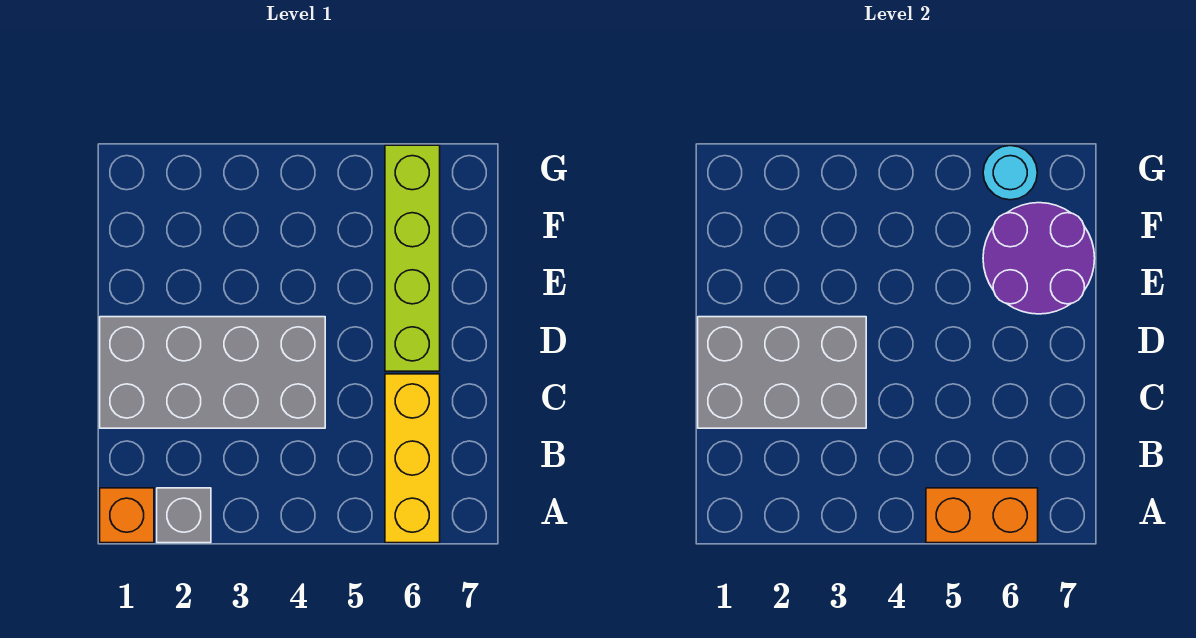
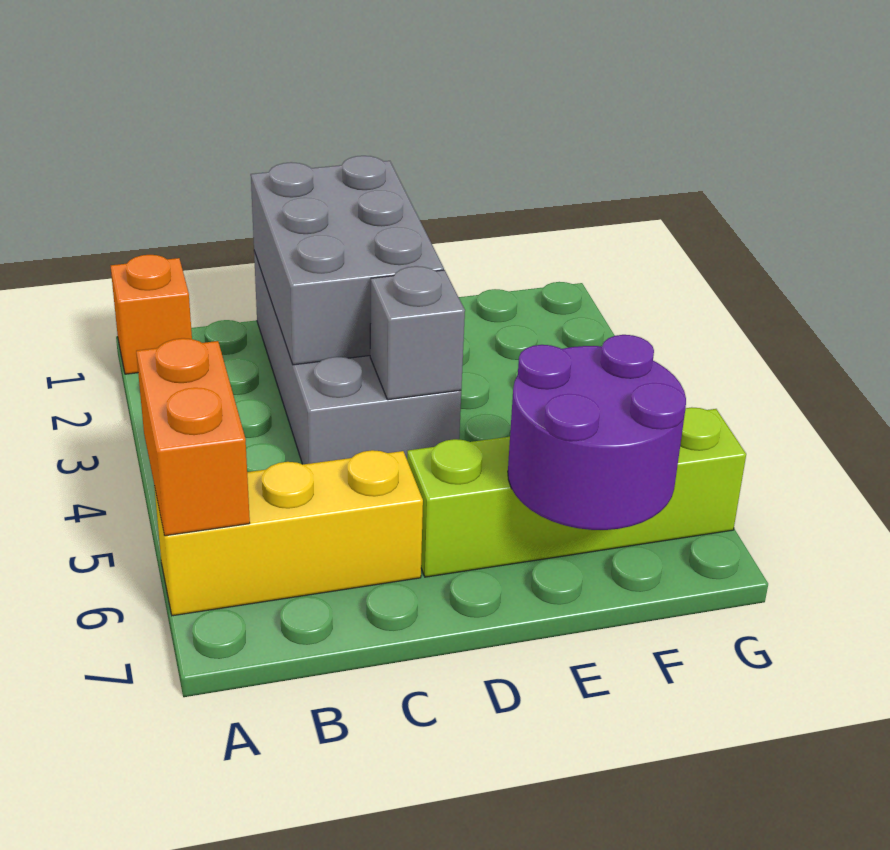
grey brick A2 level 1 -> grey brick D4 level 2
cyan round brick G6 level 2 -> none

